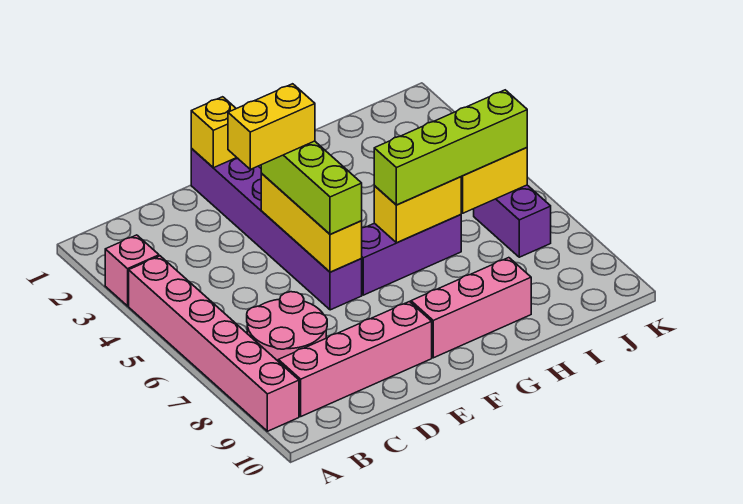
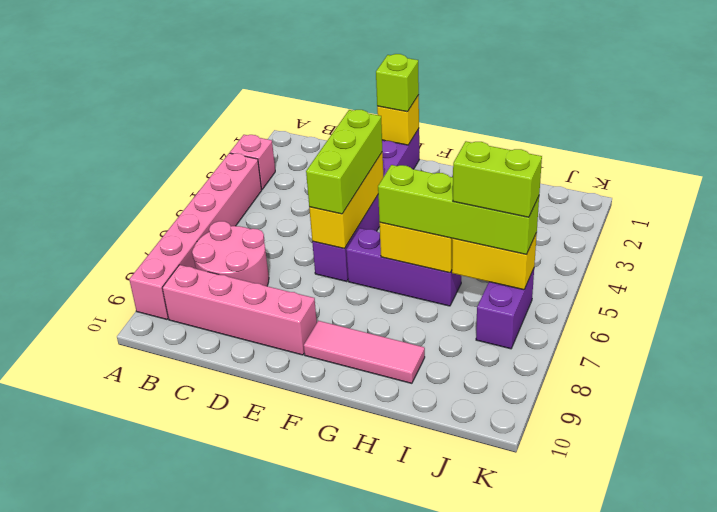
yellow brick D4:E4 level 4 -> none
none -> lime brick E1 level 3
pink brick F9:H9 level 1 -> pink tile F9:H9 level 1
none -> lime brick I6:J6 level 4

